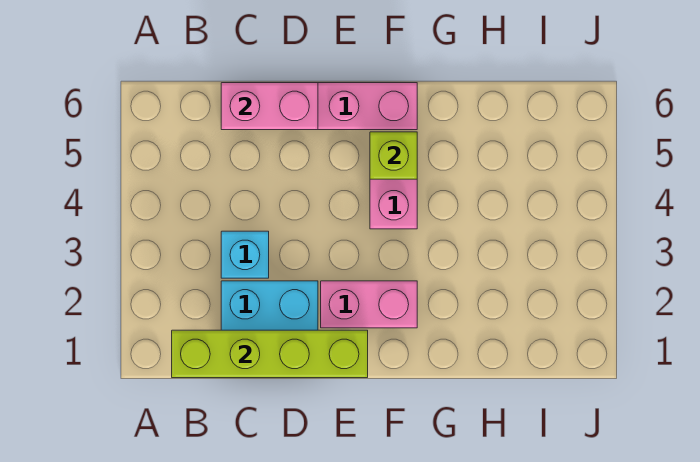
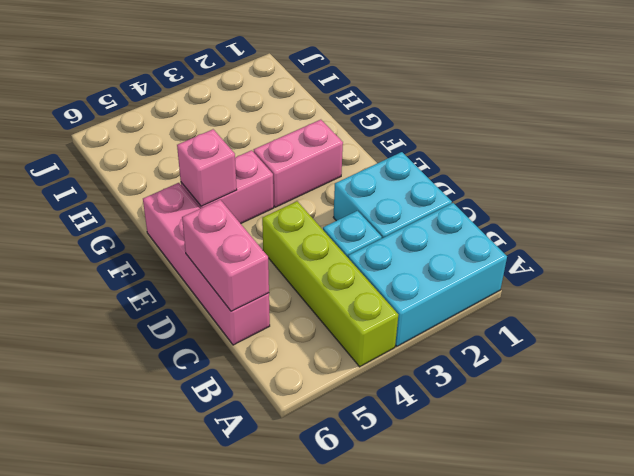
none -> cyan brick A1:B3 level 1
lime brick B1:E1 level 2 -> lime brick A4:D4 level 1
pink brick E2:F2 level 1 -> pink brick F2:F3 level 1
lime brick F5 level 2 -> pink brick F5 level 2

